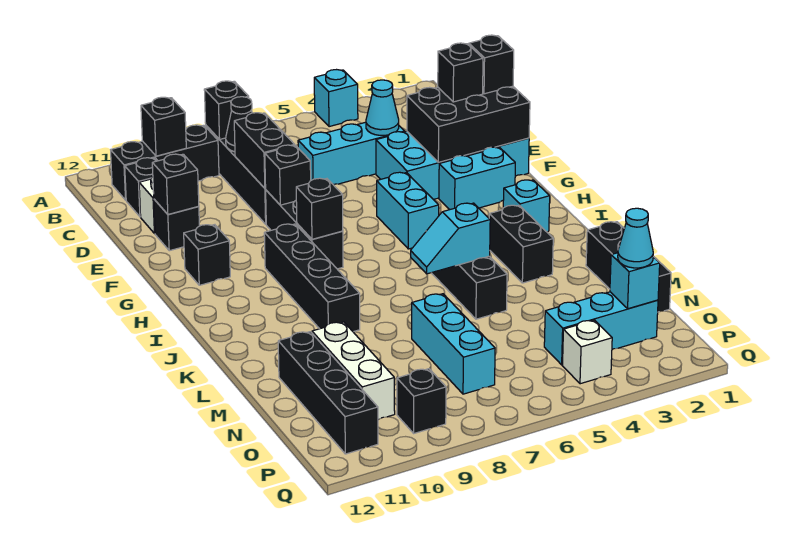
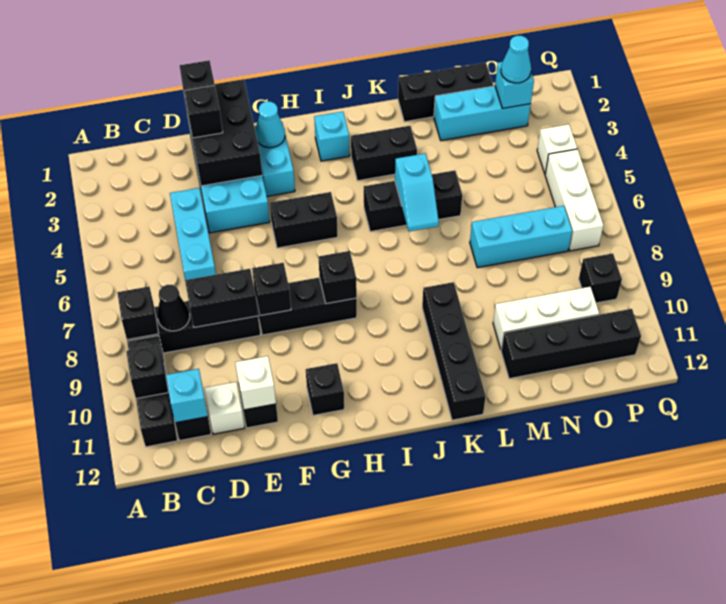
cyan brick A4 level 1 -> cyan brick C11 level 2
cyan cone D4 level 2 -> cyan cone G2 level 2
black brick E11 level 2 -> white brick E11 level 2
cyan brick G5:H5 level 1 -> black brick G5:H5 level 1
black brick H9:K9 level 1 -> black brick K9:K12 level 1
cyan brick O2:O4 level 1 -> cyan brick M2:O2 level 1
none -> white brick P5:P7 level 1

